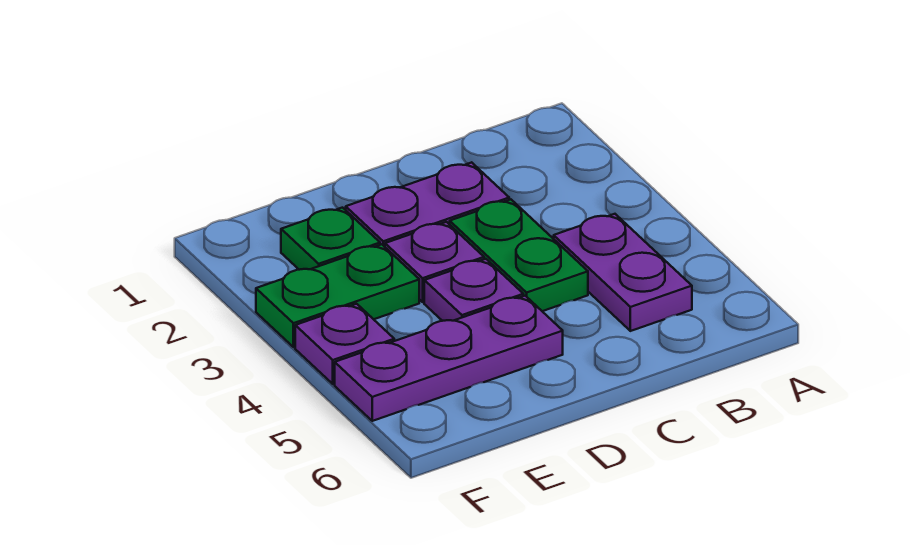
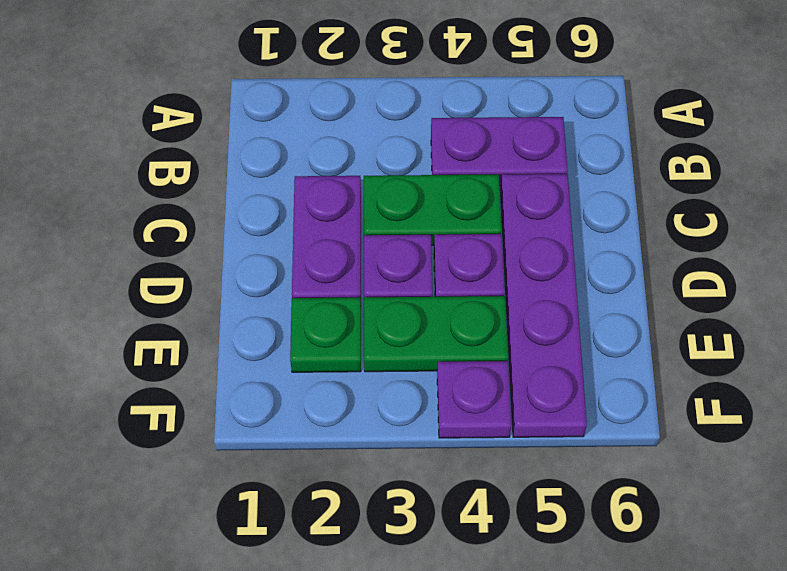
purple plate D5:F5 level 1 -> purple plate C5:F5 level 1
green plate E3:F3 level 1 -> green plate E3:E4 level 1

